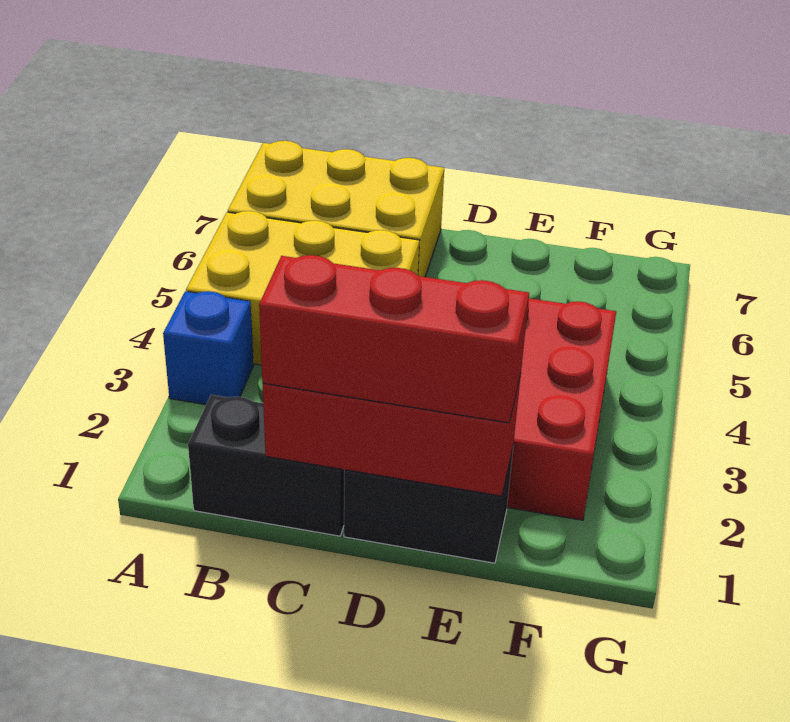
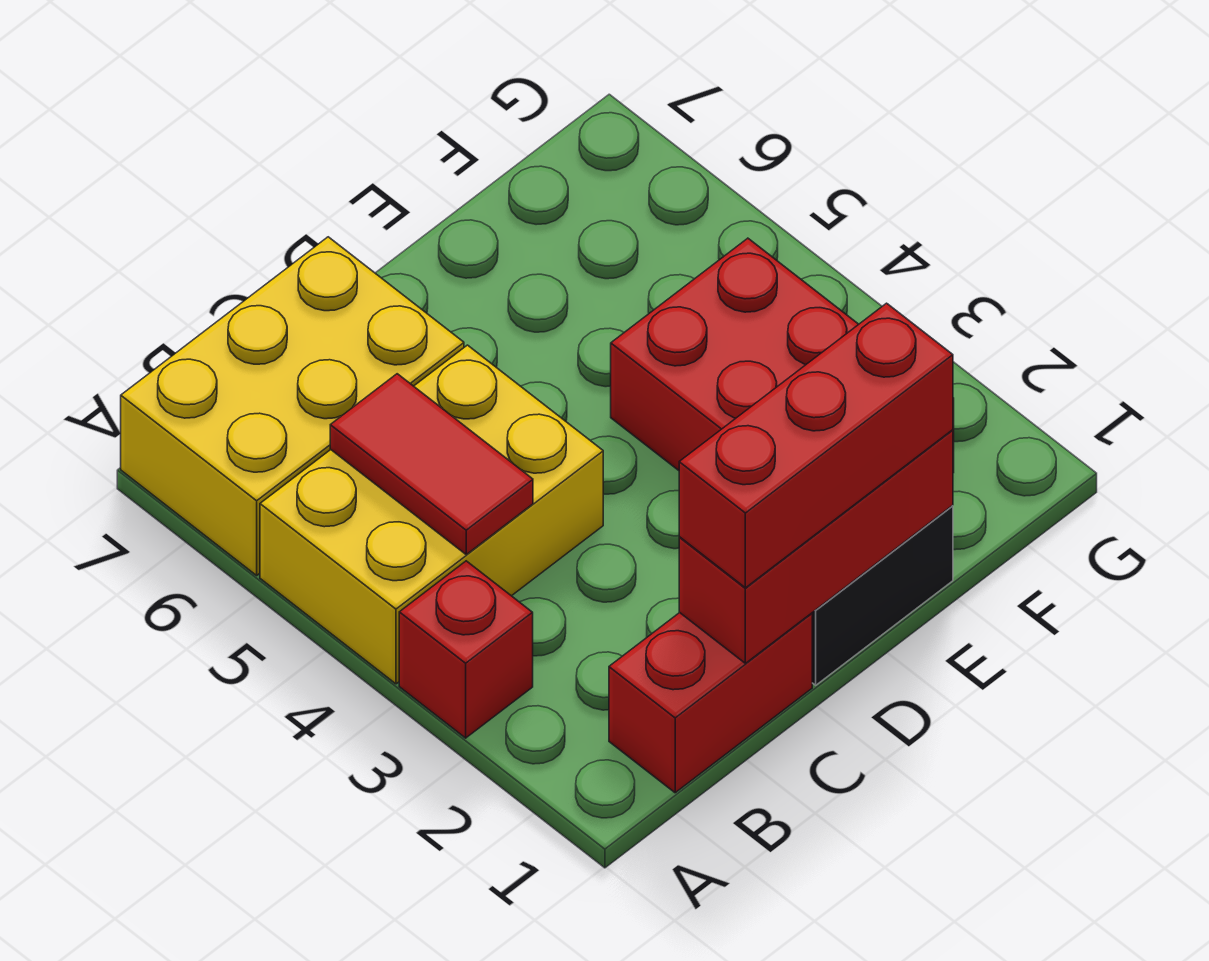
blue brick A3 level 1 -> red brick A3 level 1
black brick B1:C1 level 1 -> red brick B1:C1 level 1
none -> red tile B4:B5 level 2

